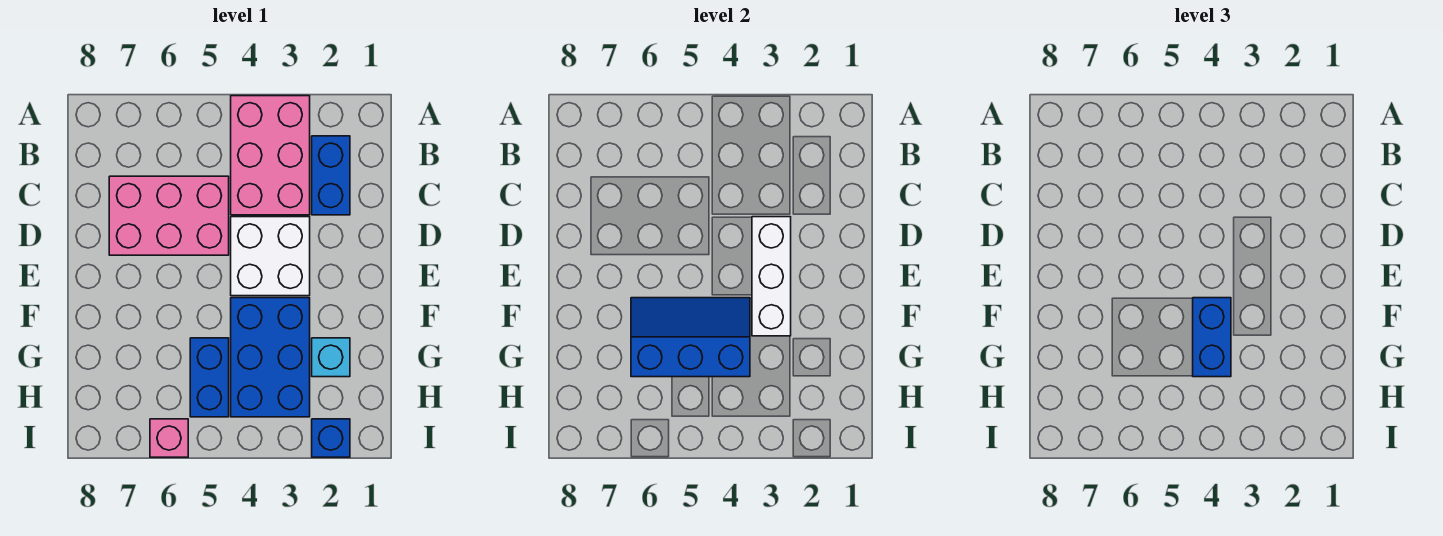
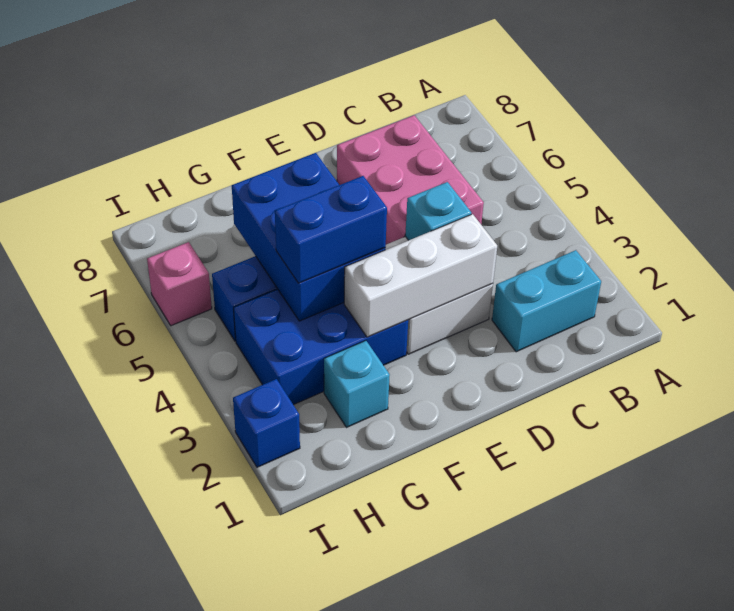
pink brick A3:C4 level 1 -> none
blue brick B2:C2 level 1 -> cyan brick B2:C2 level 1
none -> cyan brick D4 level 2
blue slope F4:G6 level 2 top G -> blue brick F4:G6 level 2

